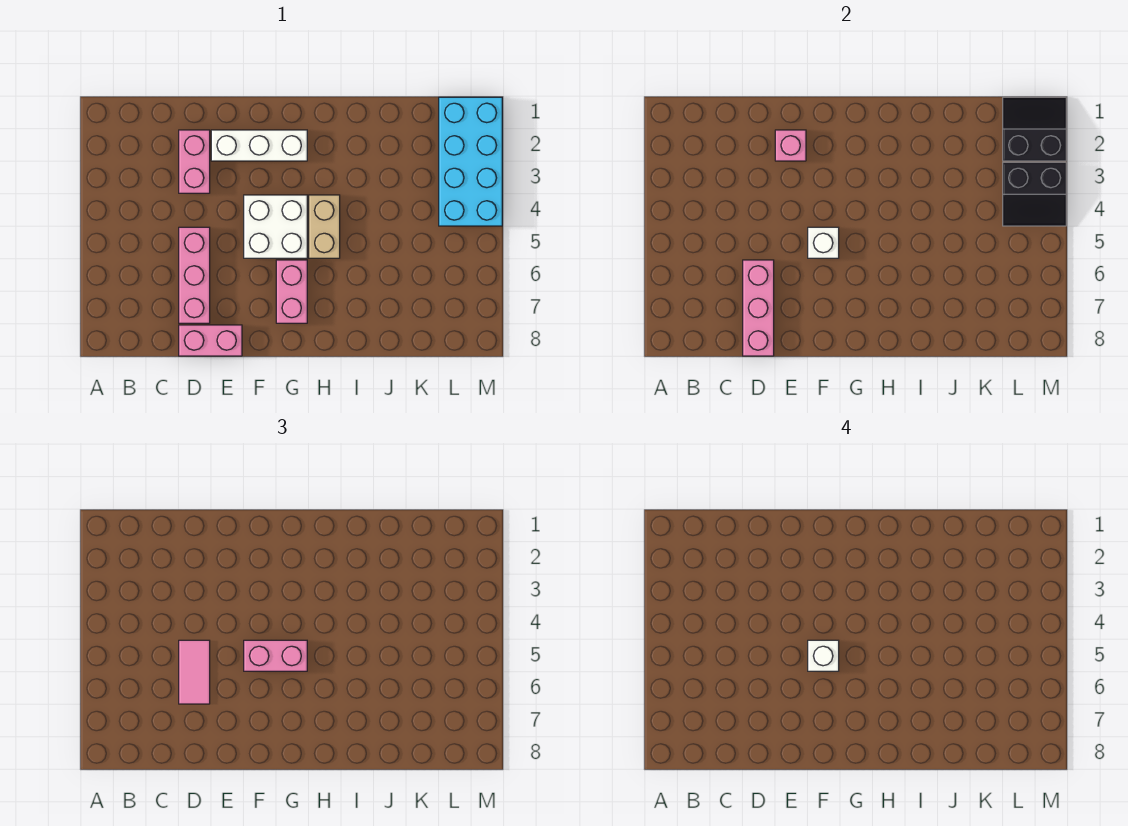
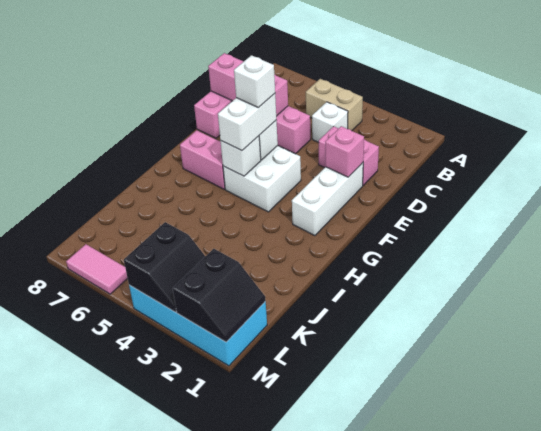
none -> white brick C4 level 1
pink tile D5:D6 level 3 -> pink tile M6:M7 level 1
pink brick F5:G5 level 3 -> white brick F5:G5 level 3
none -> white brick G5 level 2
tan brick H4:H5 level 1 -> tan brick B4:B5 level 1
black slope L3:M4 level 2 top 3 -> black slope L3:M4 level 2 top 4

